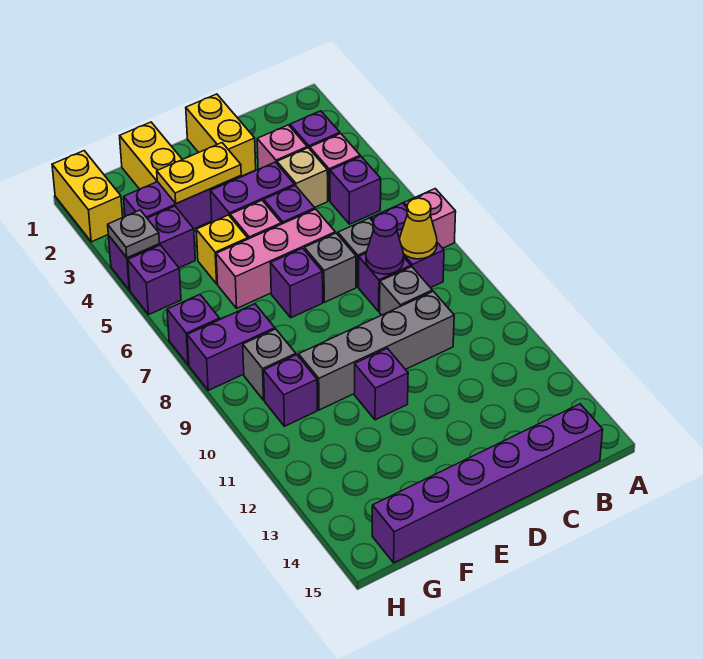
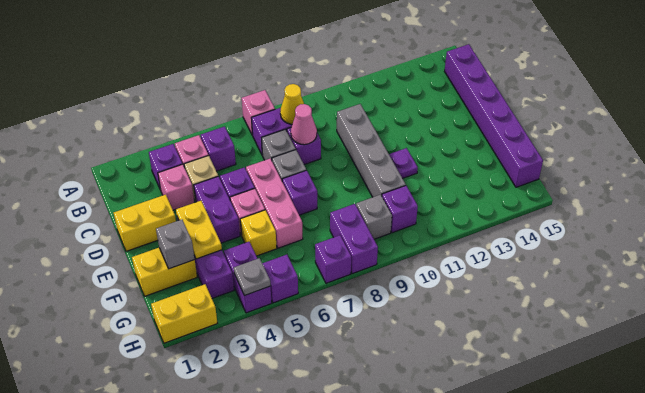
purple cone C8 level 2 -> pink cone C8 level 2
grey brick C9 level 1 -> grey brick F2 level 2
purple brick E11 level 1 -> purple plate E11 level 1

